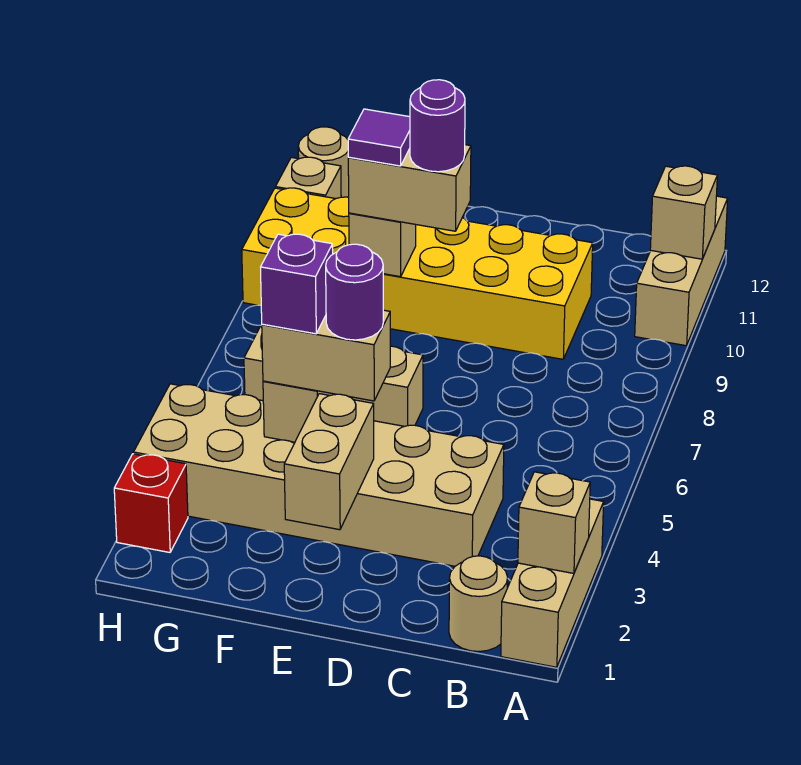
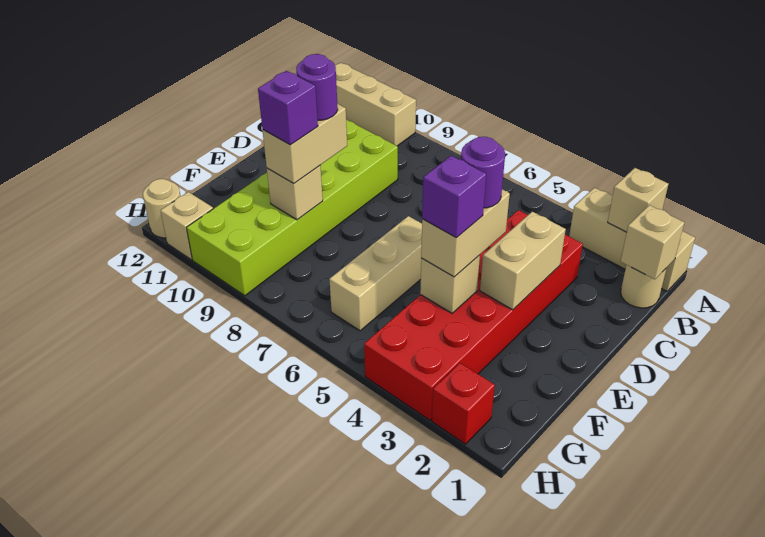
tan brick A11 level 2 -> tan brick B1 level 2
tan brick C3:H4 level 1 -> red brick C3:H4 level 1
yellow brick C9:H10 level 1 -> lime brick C9:H10 level 1
tan brick E2:E3 level 2 -> tan brick D3:E3 level 2
purple tile F9 level 4 -> purple brick F9 level 4

